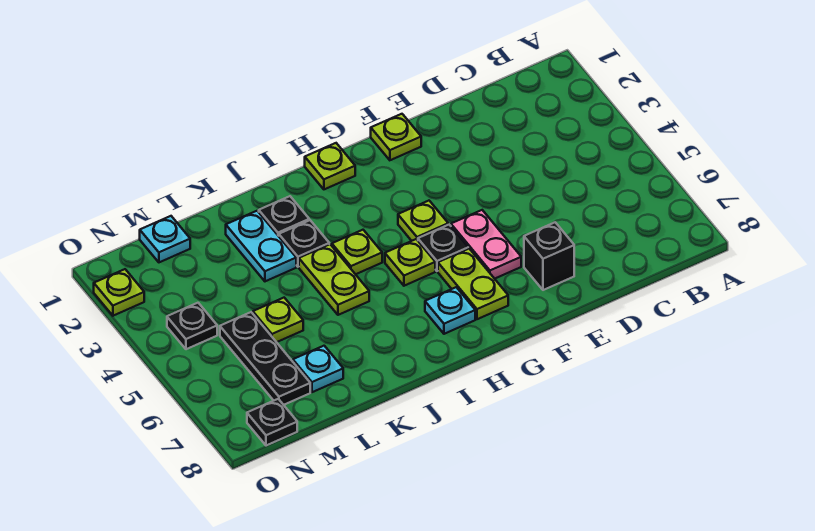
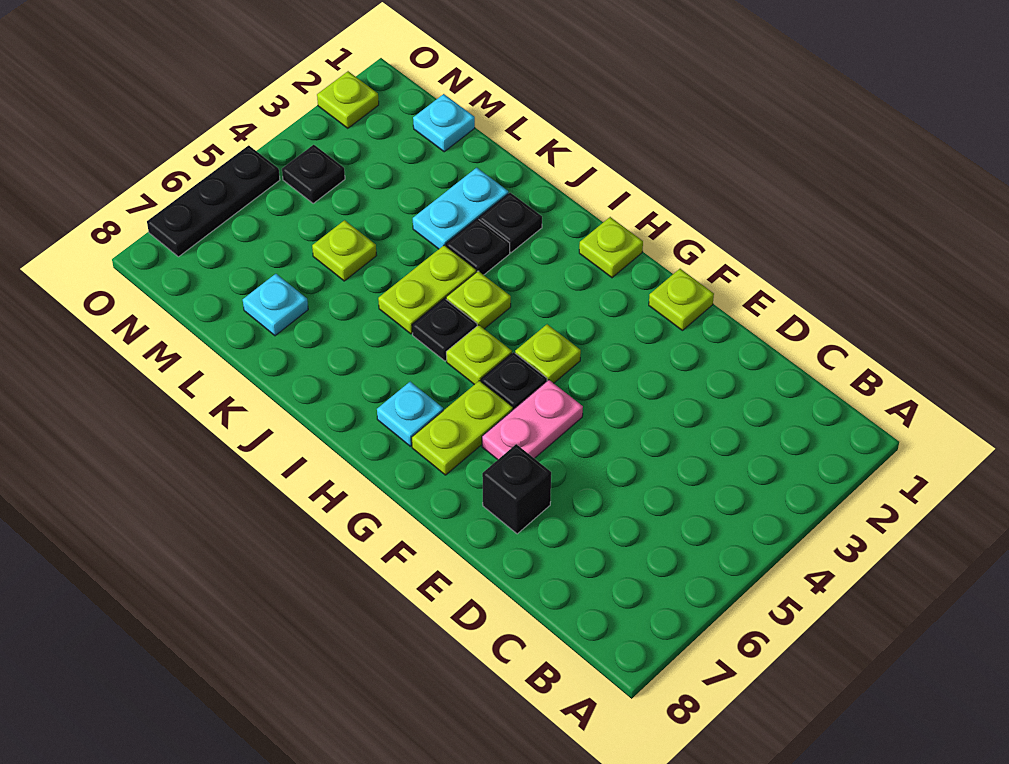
black plate M5:M7 level 1 -> black plate O5:O7 level 1
black plate N8 level 1 -> black plate I5 level 1

